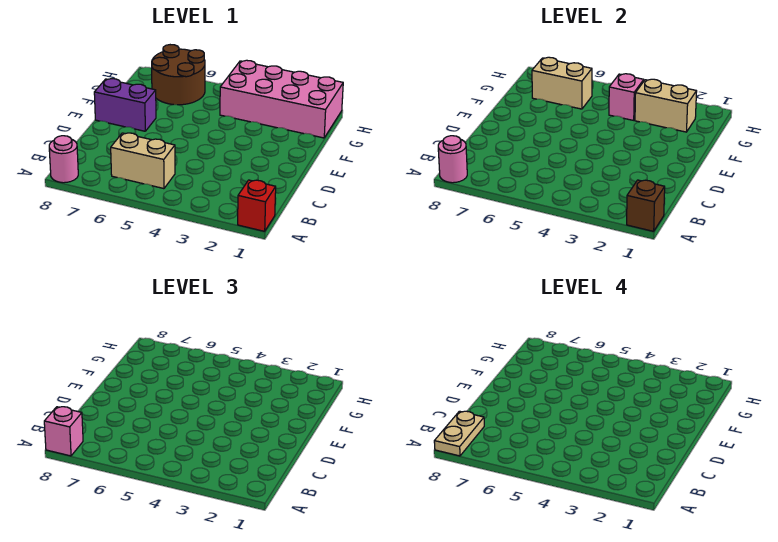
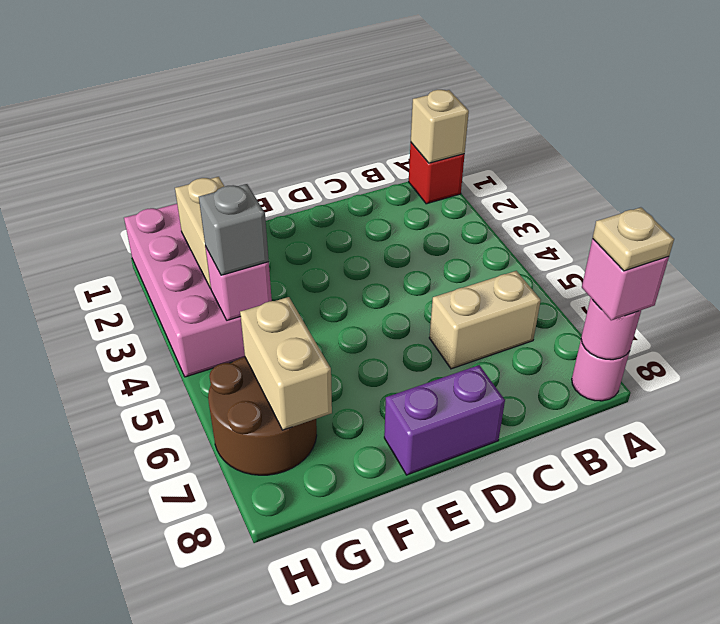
brown brick A1 level 2 -> tan brick A1 level 2
tan plate A8:B8 level 4 -> tan plate A8 level 4
tan brick B5:B6 level 1 -> tan brick B6:C6 level 1
purple brick E7:E8 level 1 -> purple brick D8:E8 level 1
none -> grey brick G4 level 3

